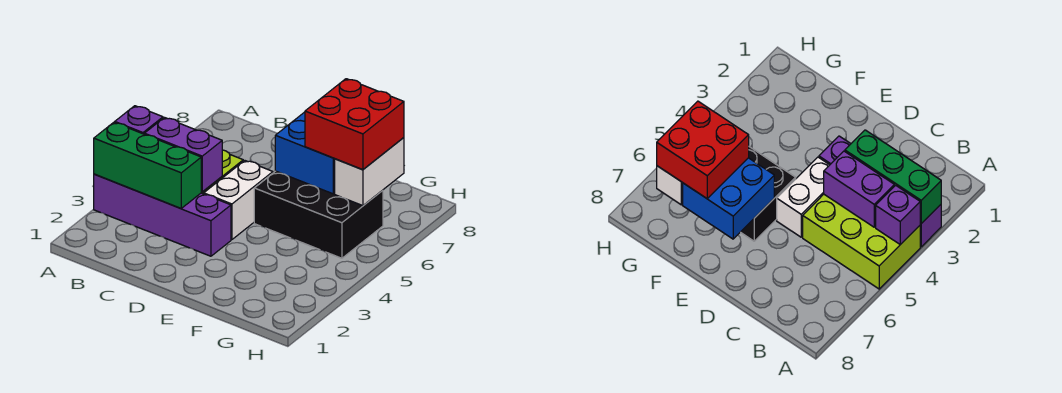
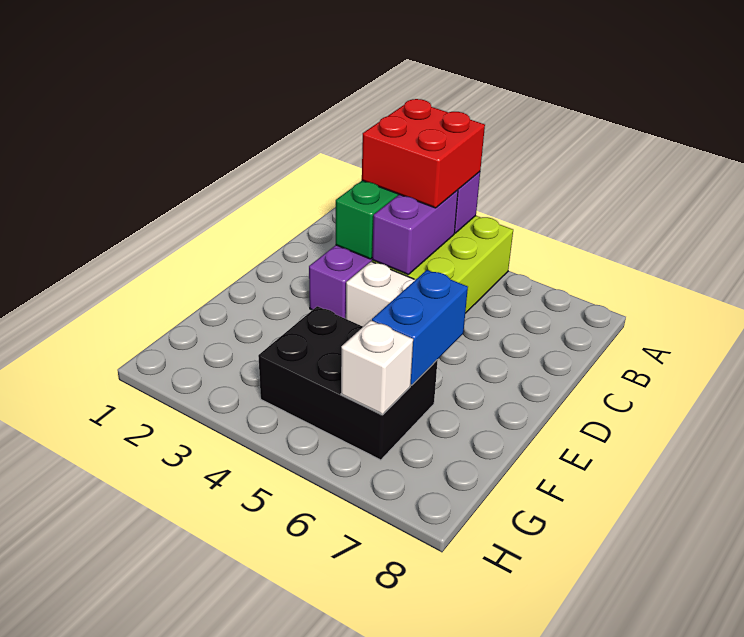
black brick E5:G6 level 1 -> black brick F4:G6 level 1
blue brick E6:F7 level 2 -> blue brick E6:F6 level 2
red brick F6:G7 level 3 -> red brick A3:B4 level 3
white brick G6:G7 level 2 -> white brick G6 level 2

